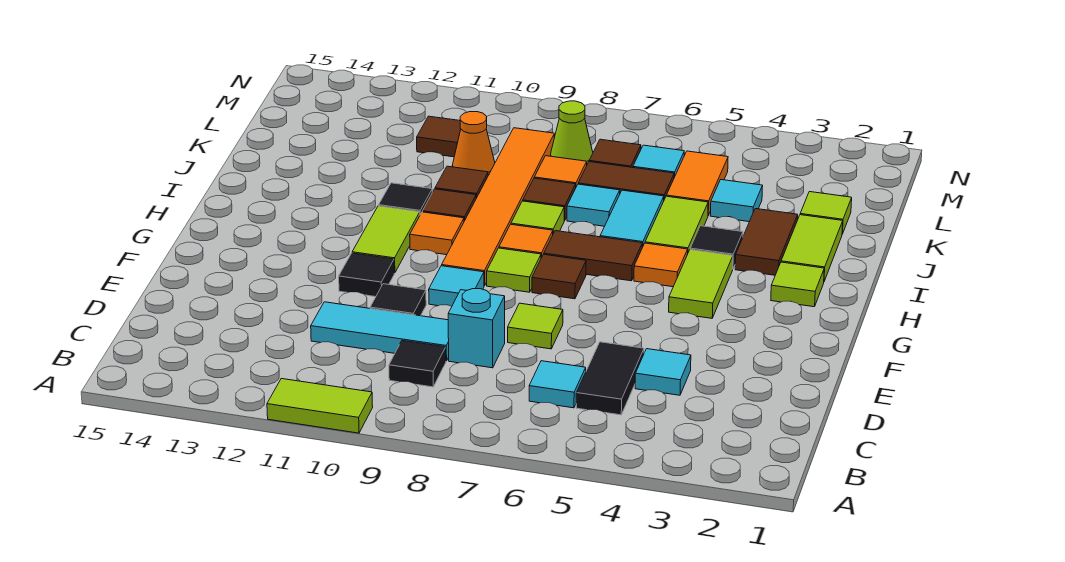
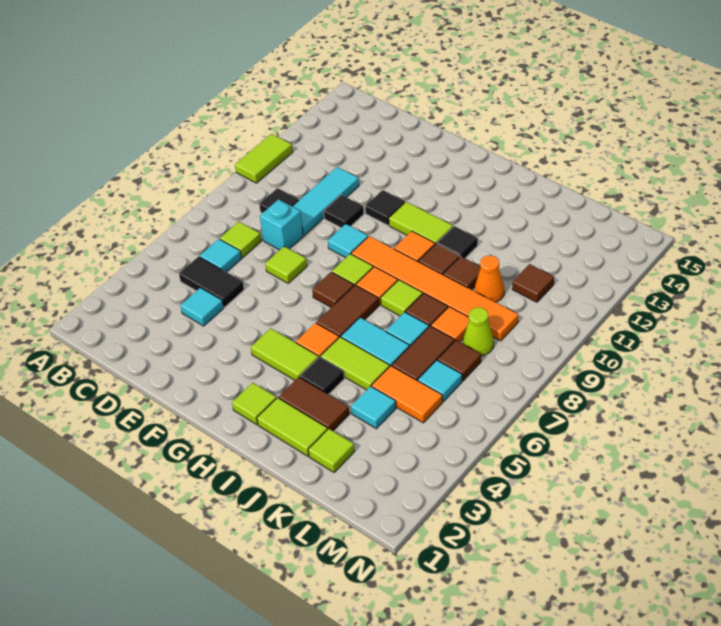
none -> lime tile C7 level 1

